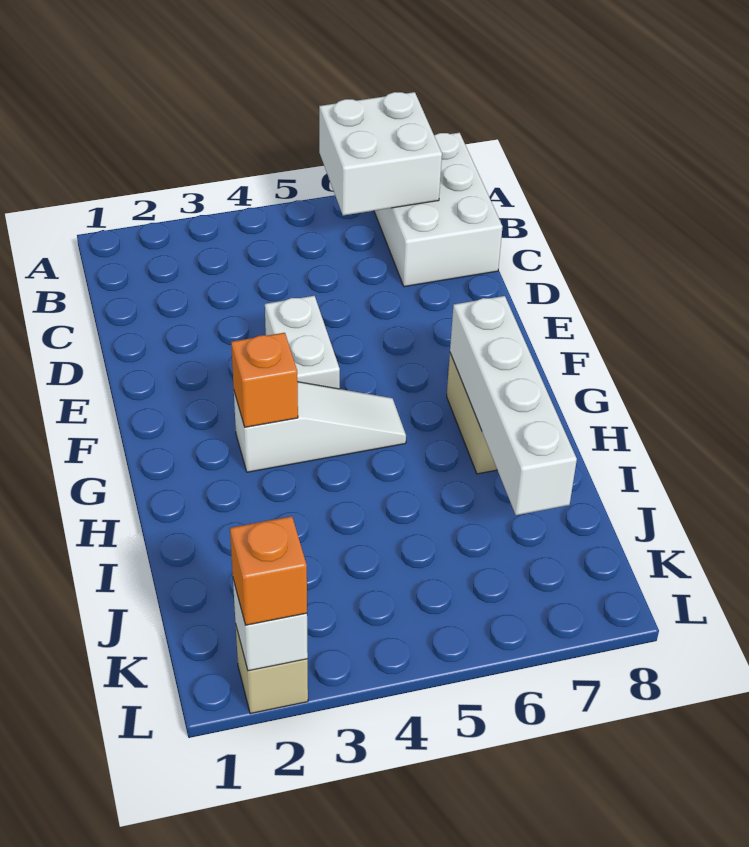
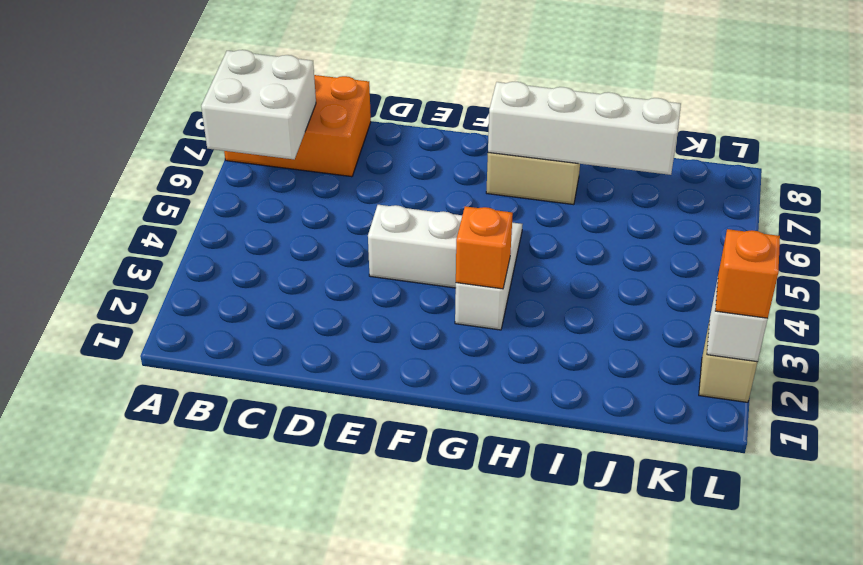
white brick A7:C8 level 1 -> orange brick A7:C8 level 1

